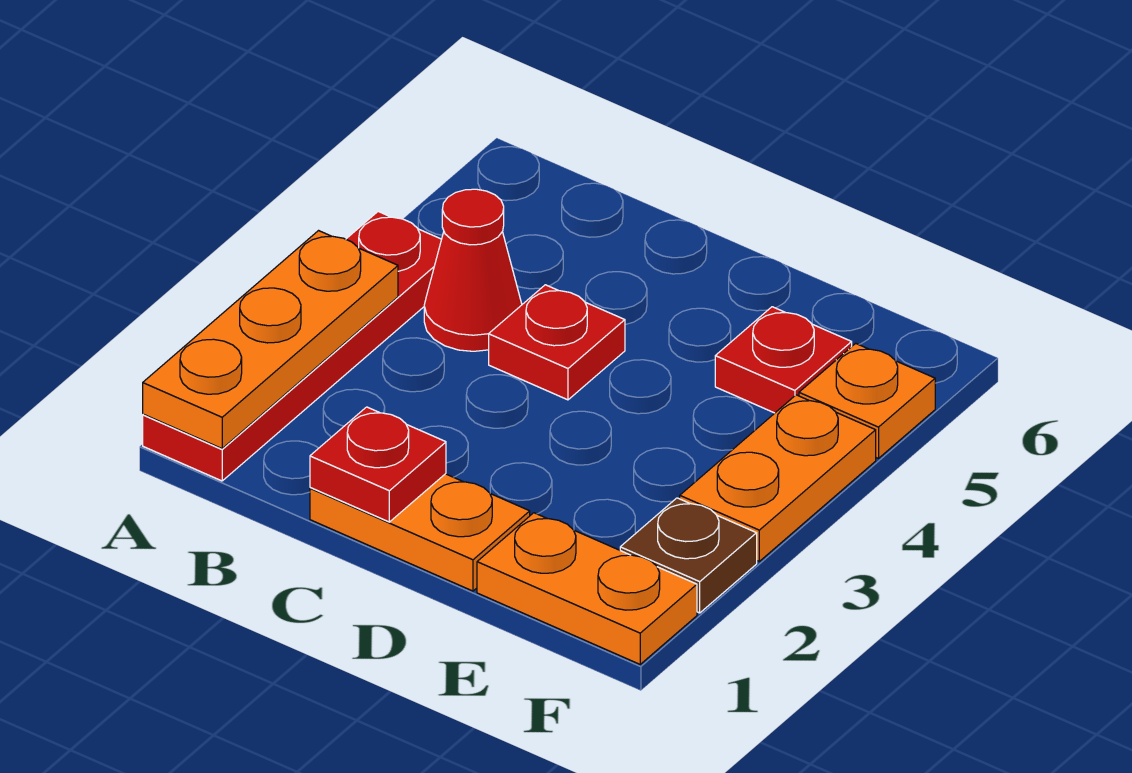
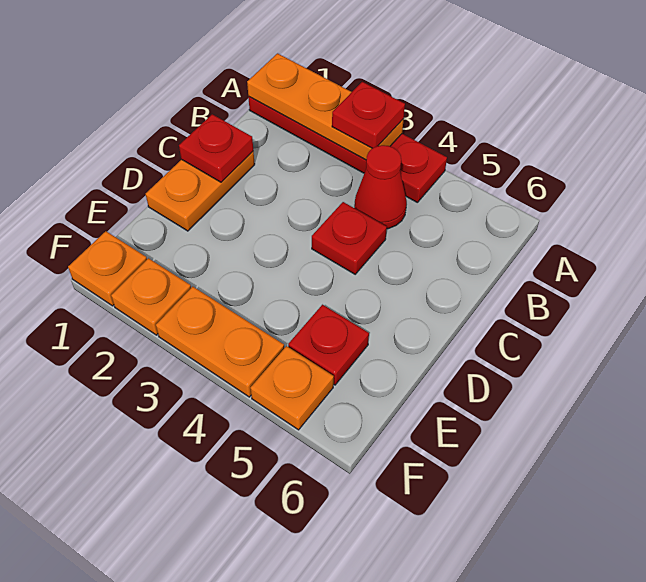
none -> red plate A3 level 3
orange plate E1:F1 level 1 -> orange plate F1 level 1
brown plate F2 level 1 -> orange plate F2 level 1

